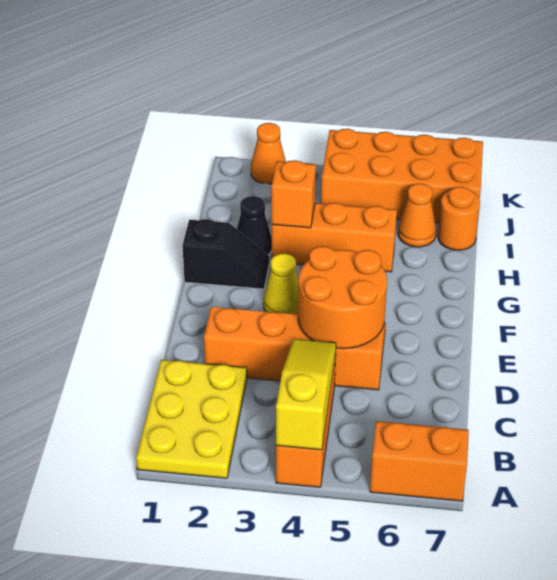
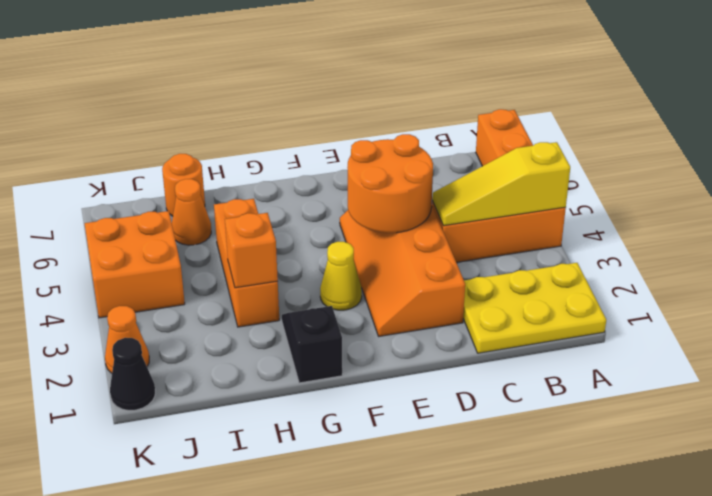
black cone H2 level 1 -> black cone K1 level 1
orange brick J4:K7 level 1 -> orange brick J4:K5 level 1

